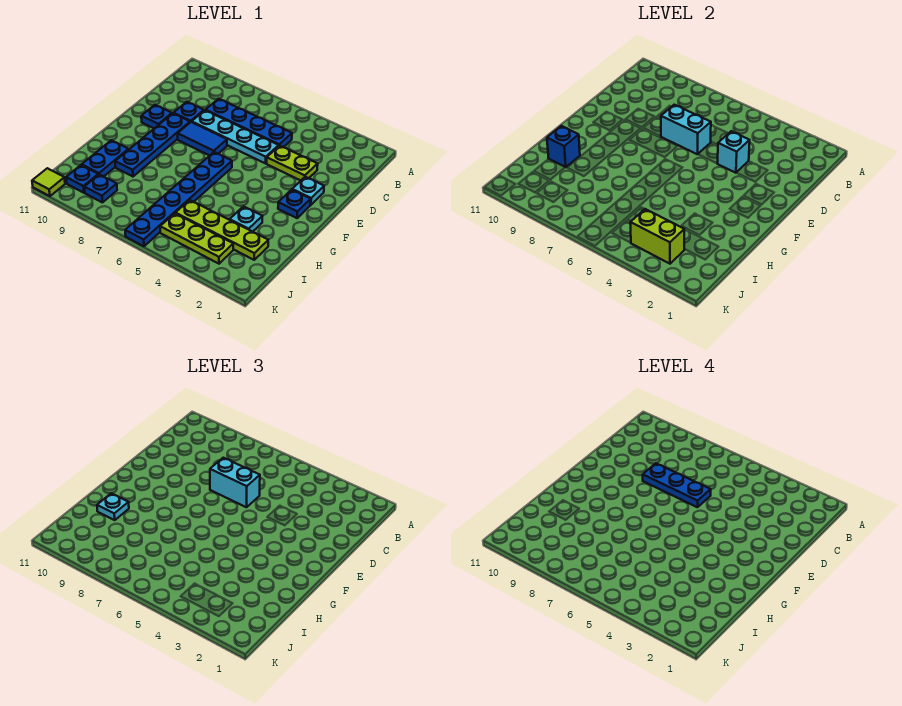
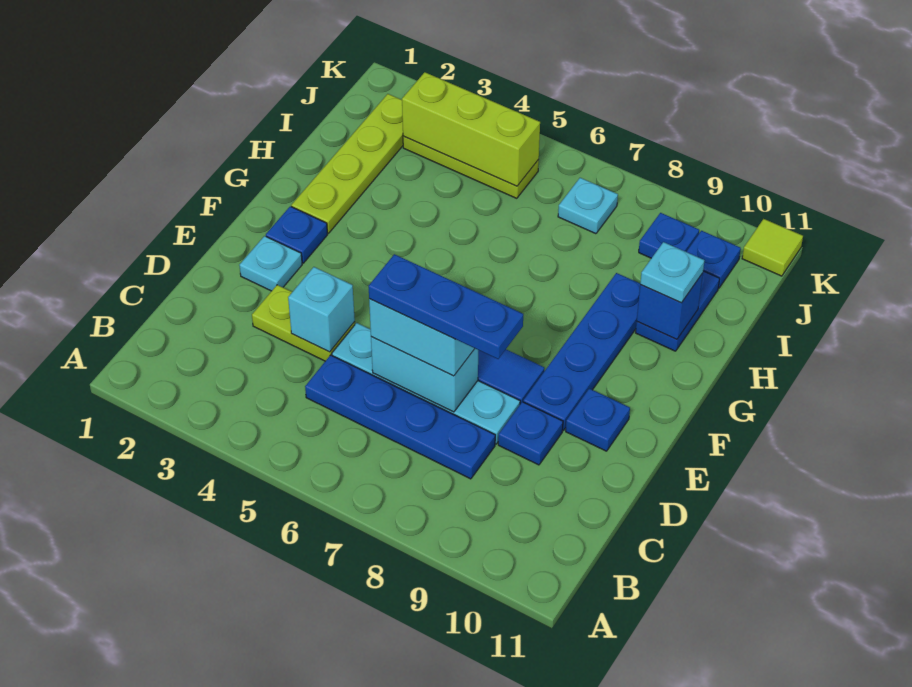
blue plate F6:K6 level 1 -> none
cyan plate H3 level 1 -> cyan plate J7 level 1
lime plate I2:I5 level 1 -> lime plate G2:J2 level 1
lime brick J3:J4 level 2 -> lime brick J3:J5 level 2

